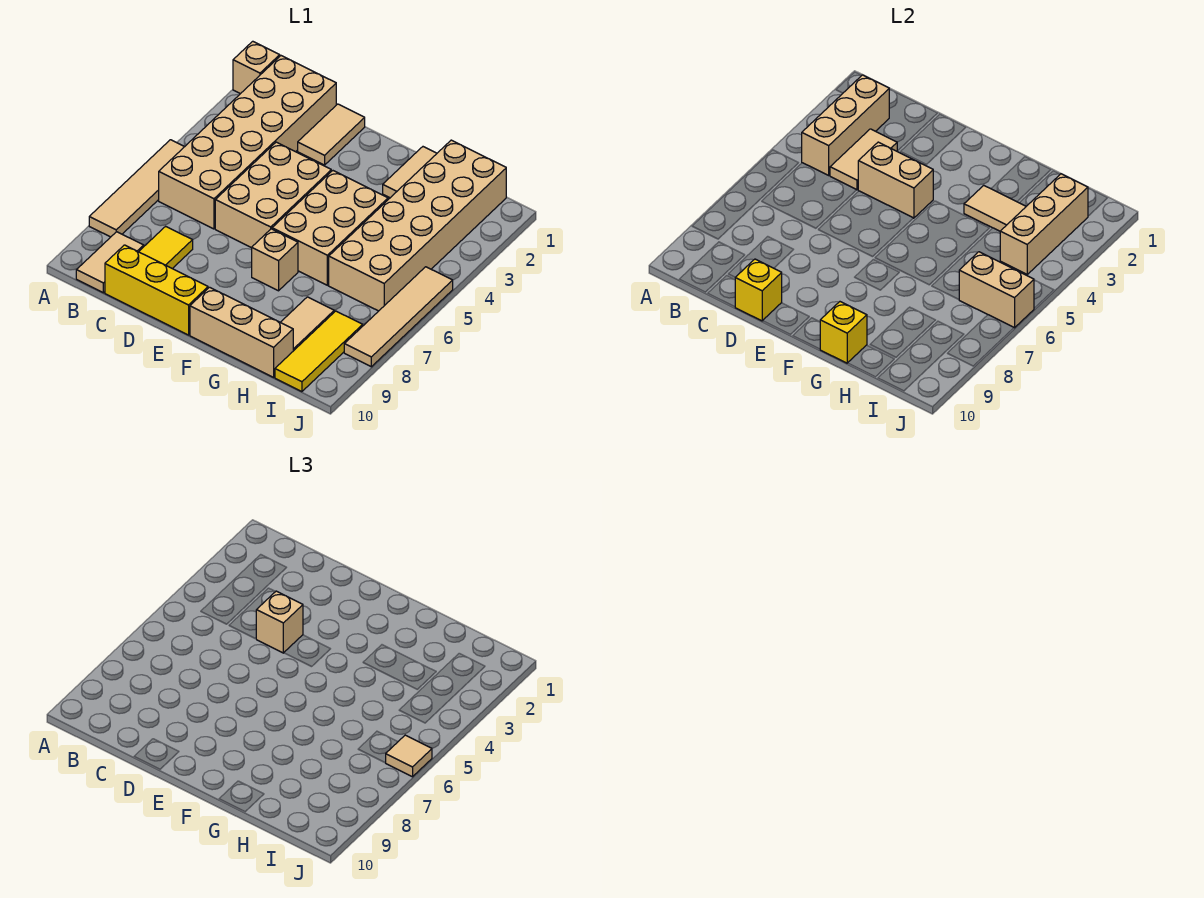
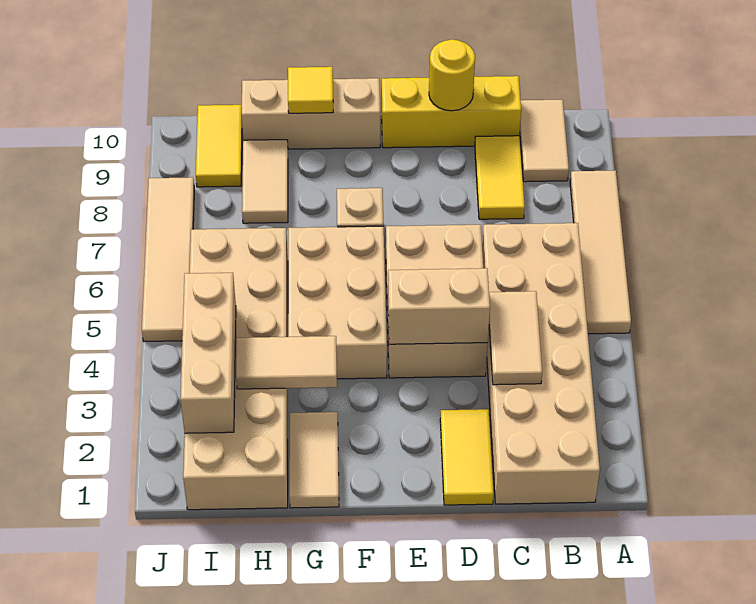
tan brick A1 level 1 -> none
tan brick B2:B4 level 2 -> none
tan tile D1:D2 level 1 -> yellow tile D1:D2 level 1
tan brick D4 level 3 -> none
yellow brick D10 level 2 -> yellow round brick D10 level 2
yellow brick G10 level 2 -> yellow tile G10 level 2
tan brick I6:J6 level 2 -> none
yellow tile I8:I10 level 1 -> yellow tile I9:I10 level 1
tan tile J6 level 3 -> none

